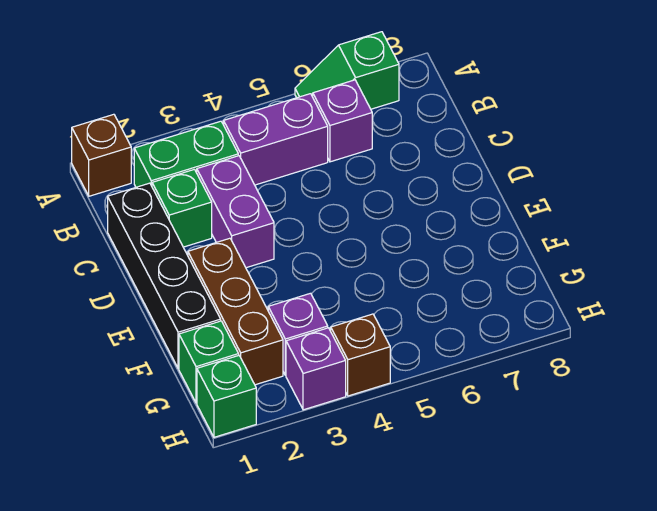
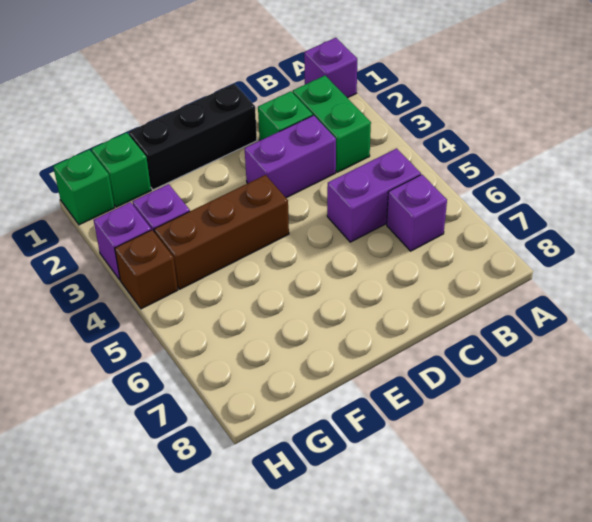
brown brick A1 level 1 -> purple brick A1 level 1
green slope A6:A7 level 1 top 7 -> none
purple brick B4:B5 level 1 -> purple brick B5:C5 level 1
black brick C1:F1 level 1 -> black brick D1:F1 level 1
brown brick E2:G2 level 1 -> brown brick E4:G4 level 1

